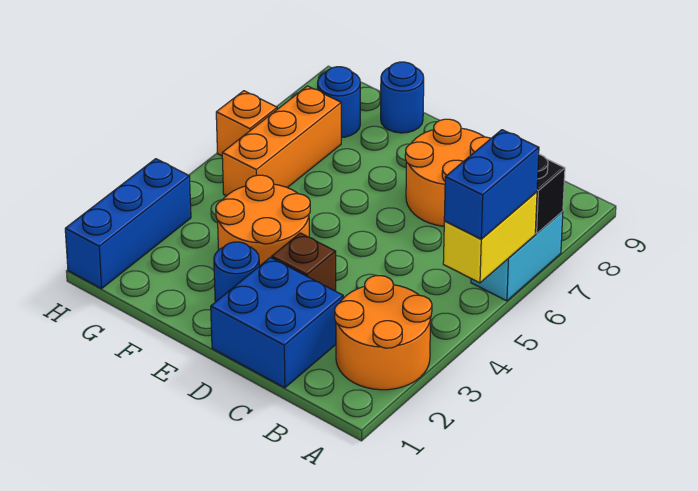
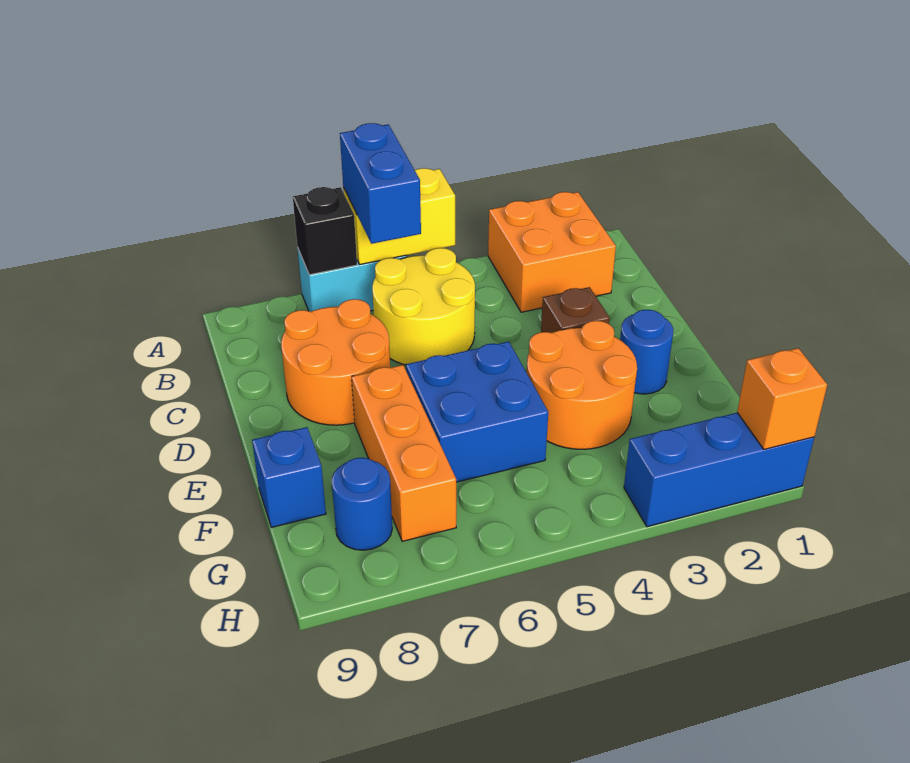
orange round brick A2:B3 level 1 -> orange brick A2:B3 level 1
blue brick A5:A6 level 3 -> blue brick A6:B6 level 3
none -> yellow round brick B5:C6 level 1
blue brick C1:D2 level 1 -> blue brick E5:F6 level 1
blue round brick F9 level 1 -> blue brick F9 level 1
orange brick G5:G7 level 1 -> orange brick E7:G7 level 1
orange brick H6 level 1 -> orange brick H1 level 2

